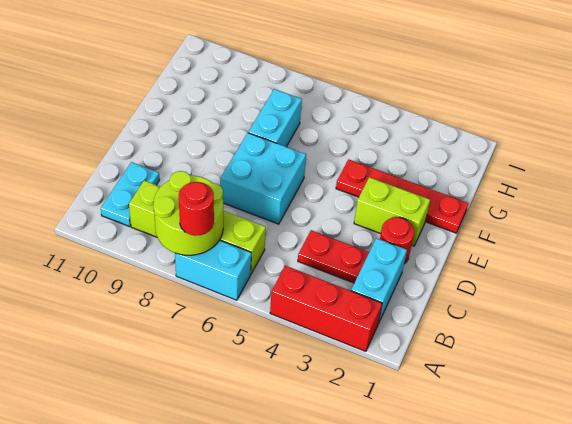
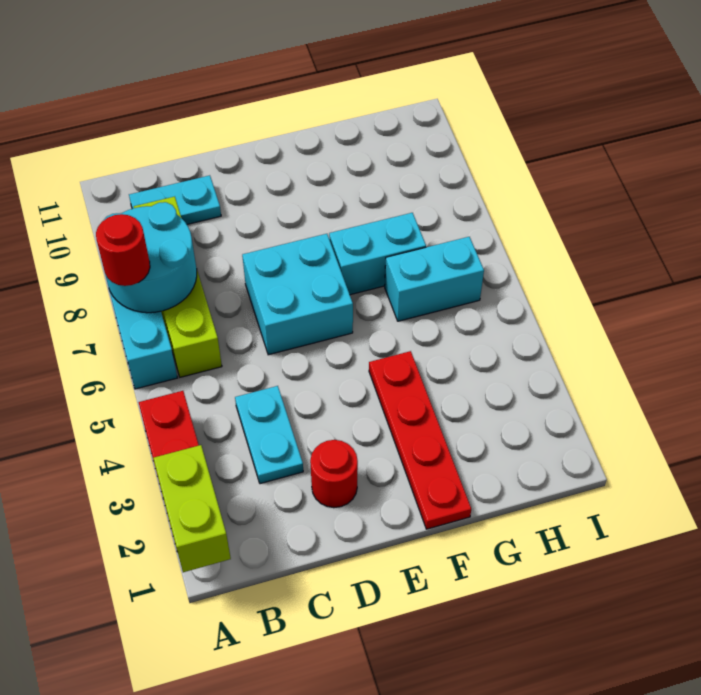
lime round brick A7:B8 level 2 -> cyan round brick A7:B8 level 2
cyan brick B2:C2 level 1 -> cyan brick G6:H6 level 1
red plate C3:C4 level 1 -> cyan plate C3:C4 level 1
lime brick E2:E3 level 1 -> lime brick A1:A2 level 2

